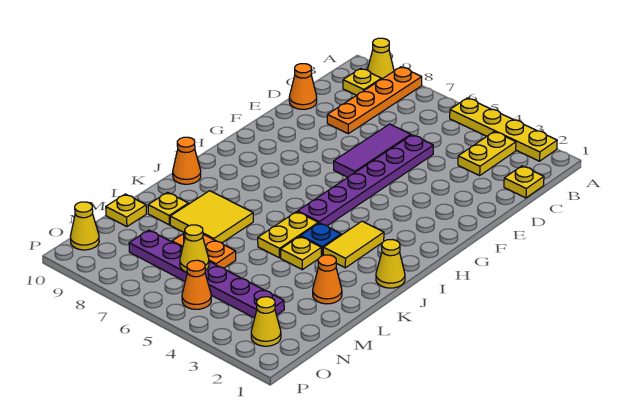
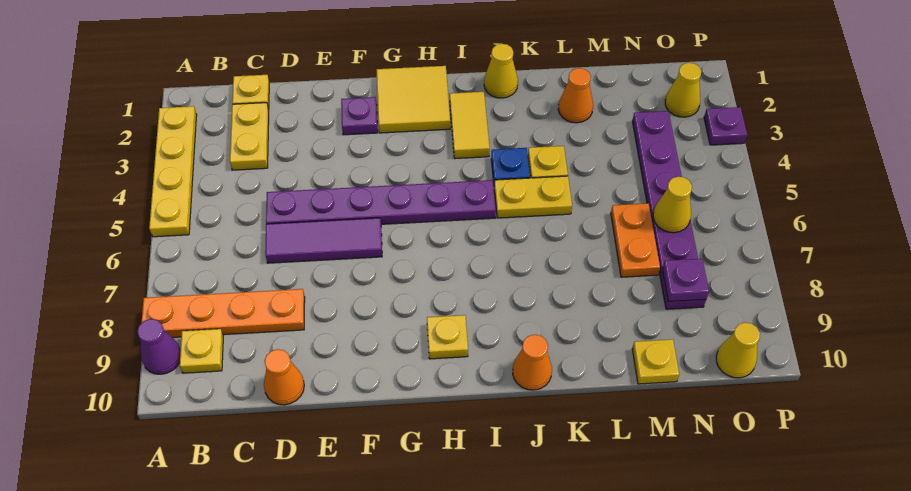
yellow cone A9 level 1 -> purple cone A9 level 1
yellow plate B3:C3 level 1 -> yellow plate C2:C3 level 1
none -> purple plate F2 level 1
yellow tile I3:J3 level 1 -> yellow tile I2:I3 level 1
yellow tile K7:L8 level 1 -> yellow tile G1:H2 level 1
yellow plate L9 level 1 -> yellow plate H9 level 1
none -> purple plate N8 level 2
orange cone O5 level 1 -> none
none -> purple plate P3 level 1

